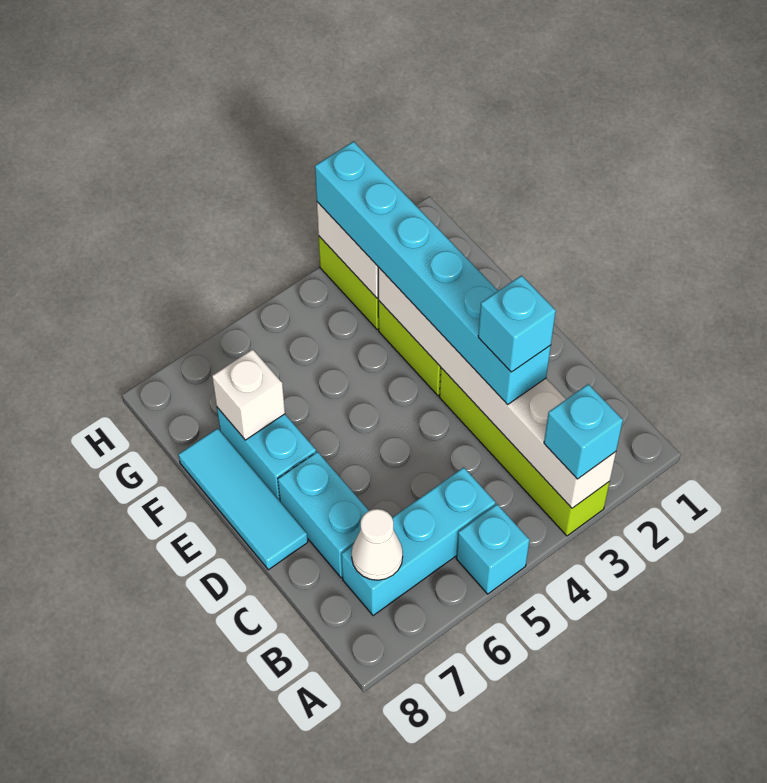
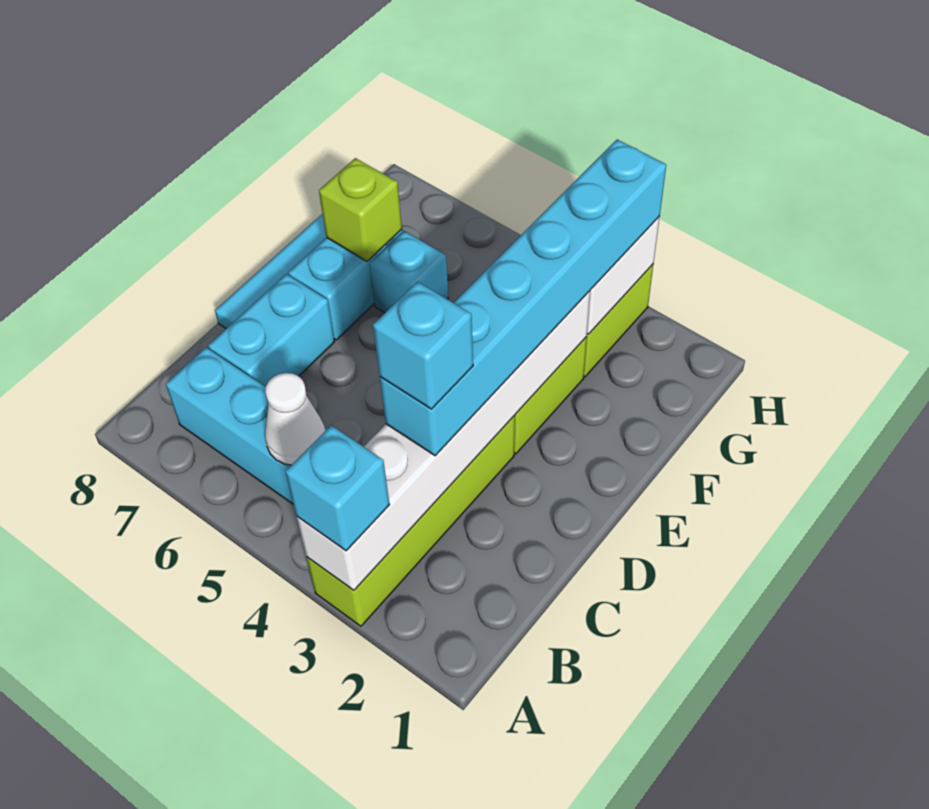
cyan brick A5 level 1 -> cyan brick F6 level 1
white cone B7 level 2 -> white cone B5 level 2
white brick F7 level 2 -> lime brick F7 level 2

